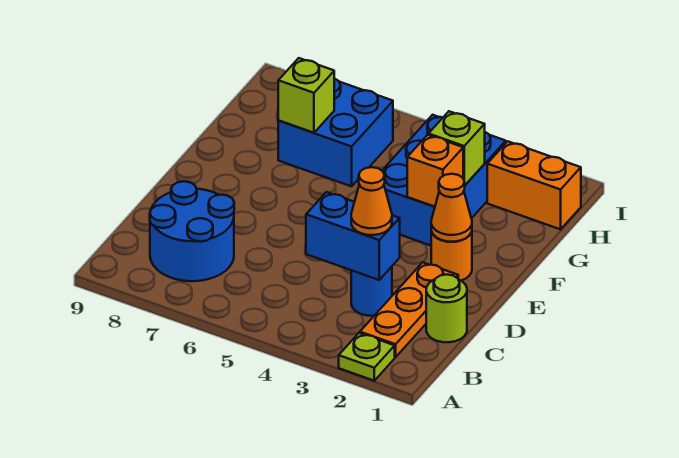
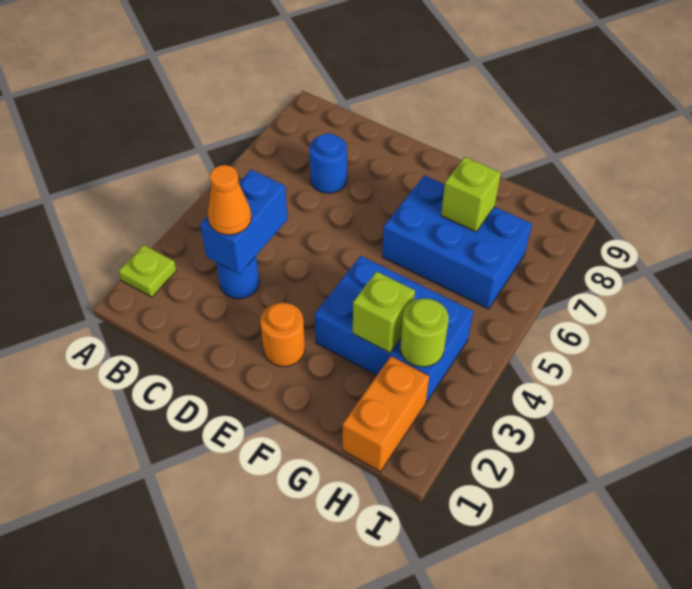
orange plate B2:D2 level 1 -> none
blue round brick B7:C8 level 1 -> blue round brick C7 level 1
lime round brick C1 level 1 -> lime round brick H3 level 2
orange cone E2 level 2 -> none
orange brick F3 level 2 -> none
blue brick G6:H7 level 1 -> blue brick F6:H7 level 1

